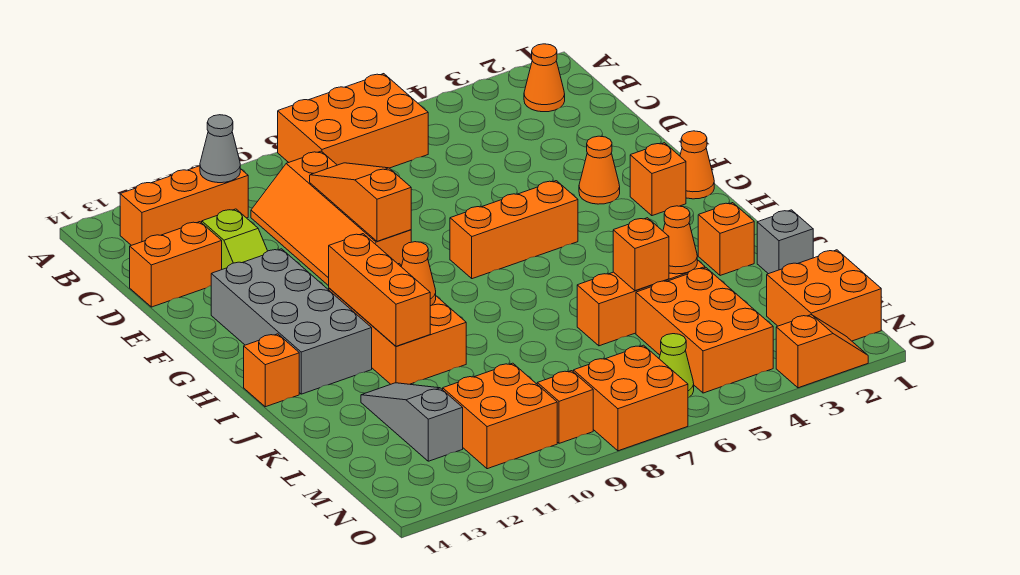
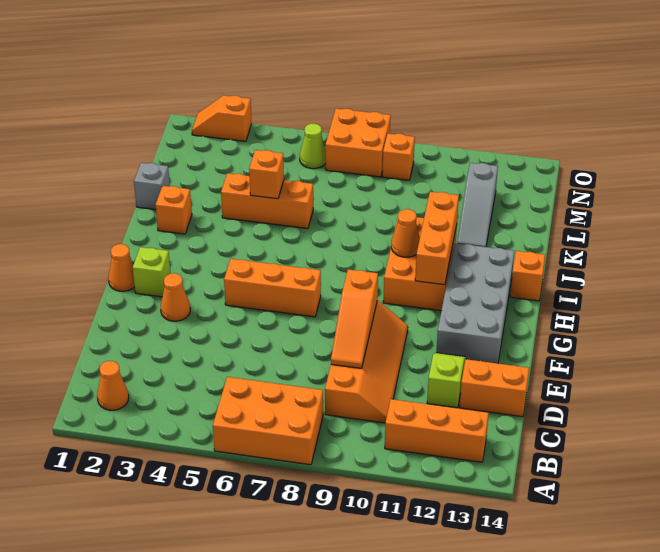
grey cone B11 level 2 -> none
orange brick G2 level 1 -> lime brick G2 level 1
orange cone K4 level 2 -> none
orange brick L4:N5 level 1 -> none
orange brick M1:N2 level 1 -> none
orange brick M10:N11 level 1 -> none

